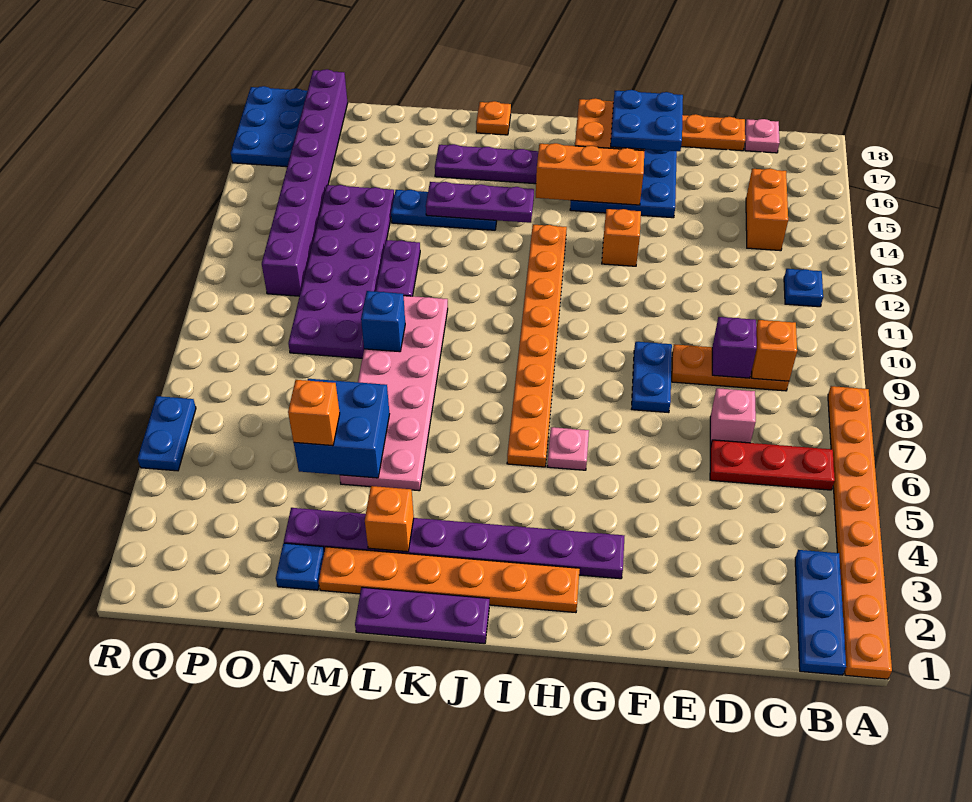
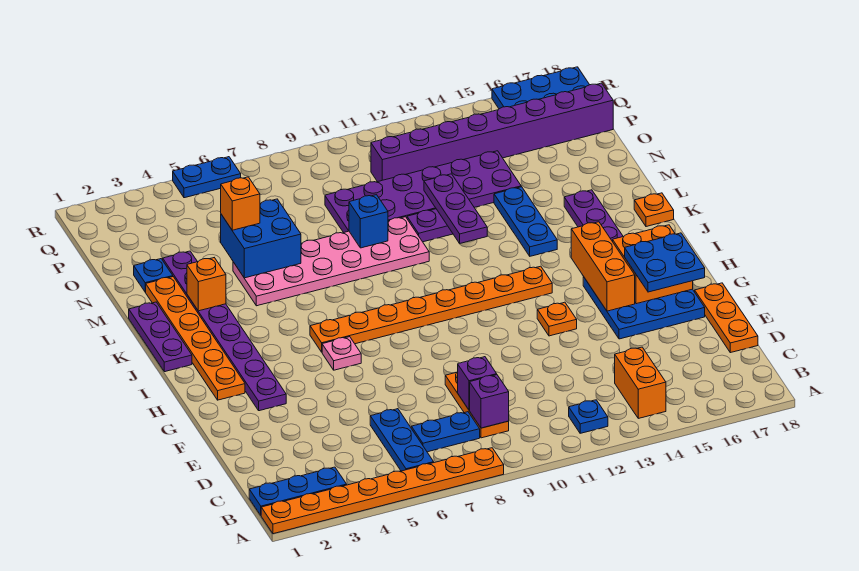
red plate B6:D6 level 1 -> blue plate B6:D6 level 1
orange brick C9 level 2 -> purple brick C9 level 2
orange brick C14:C15 level 1 -> orange brick B14:C14 level 1
pink plate C18 level 1 -> none
pink brick D7 level 1 -> none
blue plate F8:F9 level 1 -> blue plate C7:C8 level 1
orange brick G13 level 1 -> orange plate G13 level 1
purple plate J14:L14 level 2 -> purple plate L12:N12 level 2

